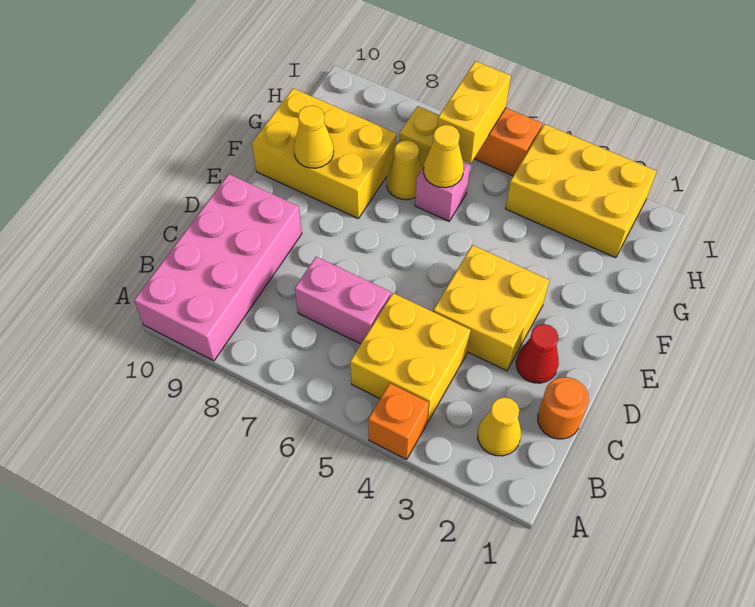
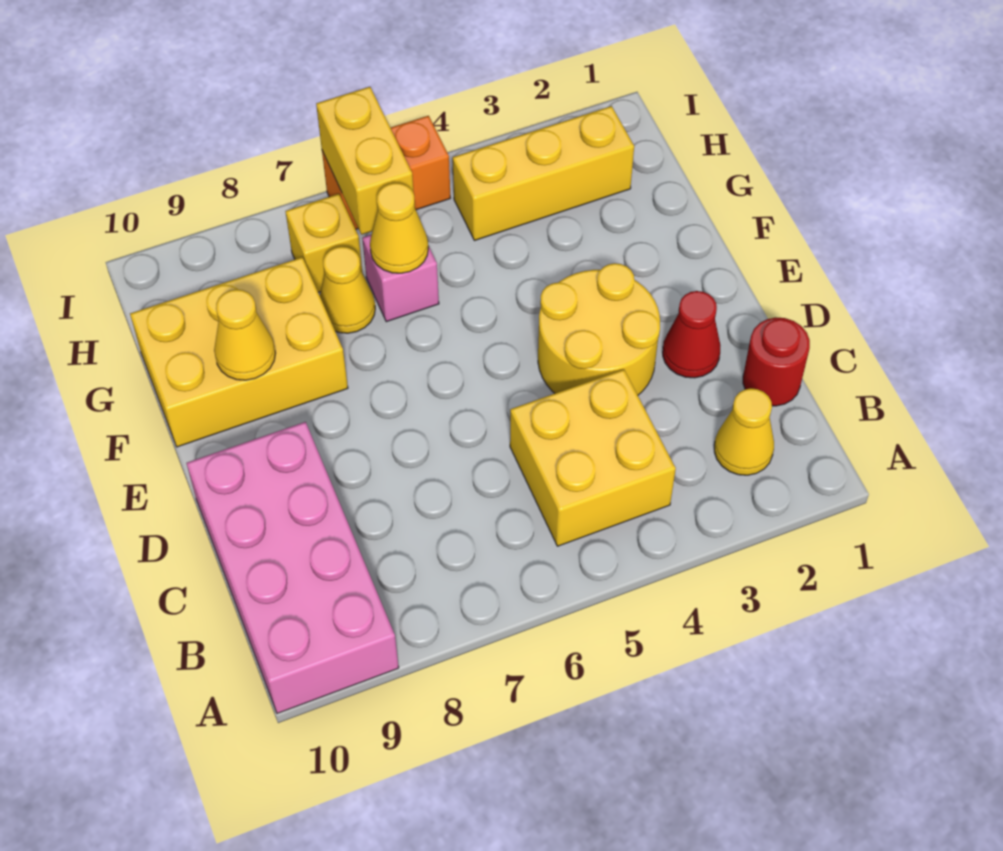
orange brick A4 level 1 -> none
orange round brick C1 level 1 -> red round brick C1 level 1
pink brick C6:C7 level 1 -> none
yellow brick D3:E4 level 1 -> yellow round brick D3:E4 level 1
yellow brick H2:I4 level 1 -> yellow brick H2:H4 level 1

